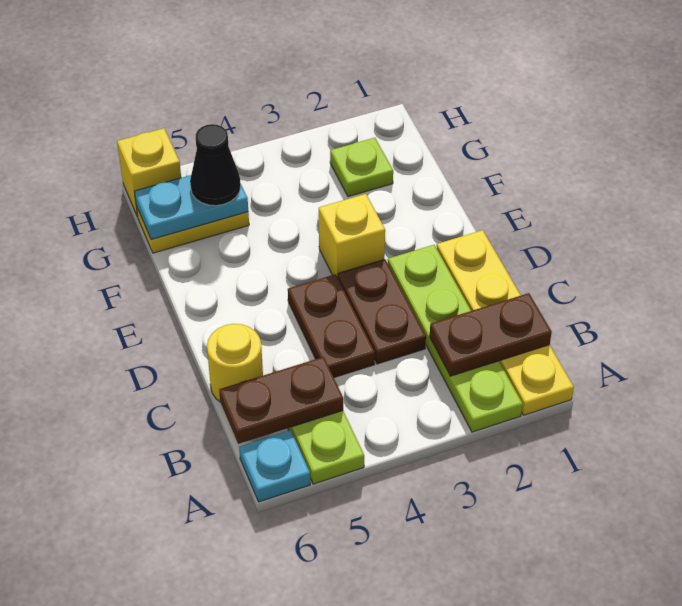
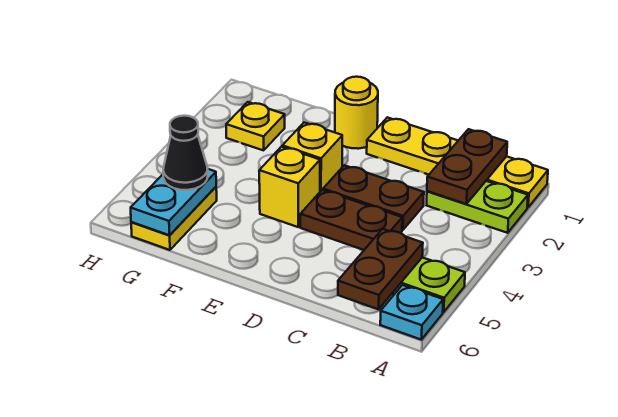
lime plate A2:D2 level 1 -> lime plate A2:B2 level 1
yellow round brick C6 level 1 -> yellow round brick E1 level 1
lime plate G2 level 1 -> yellow plate G2 level 1
yellow brick H6 level 1 -> yellow brick E4 level 1

